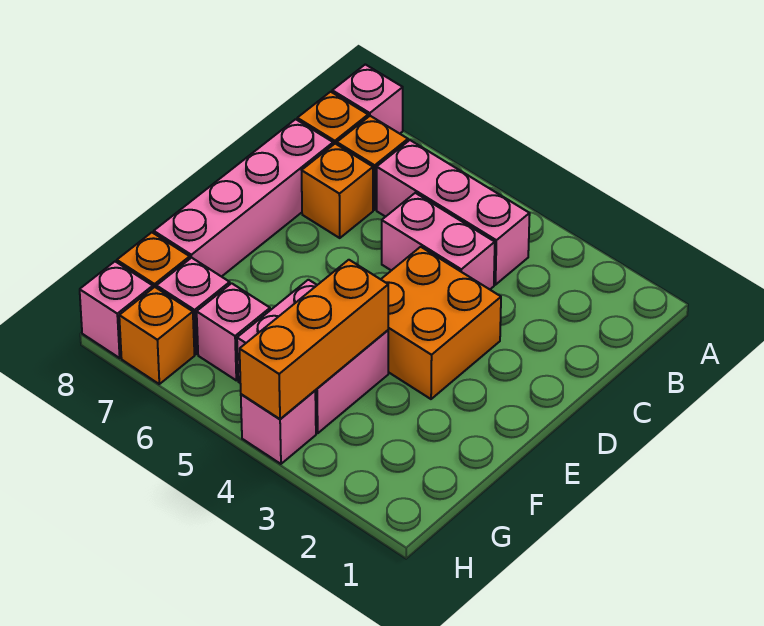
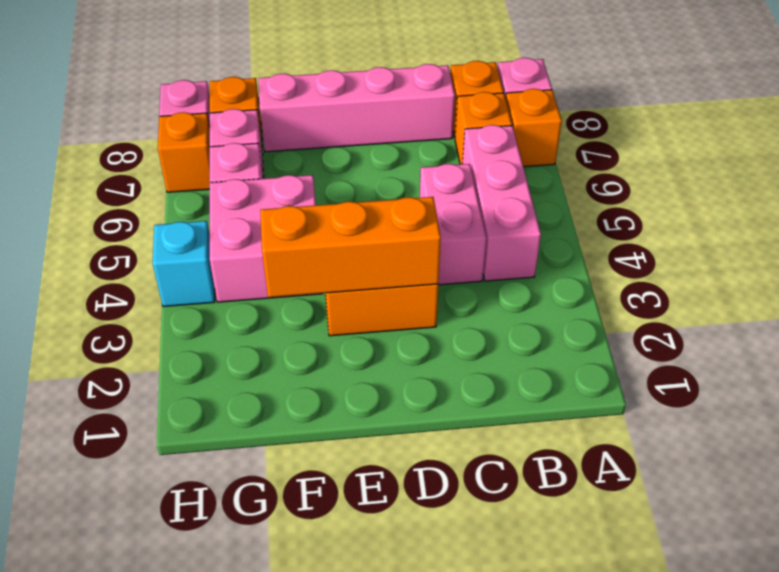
orange brick C7 level 1 -> orange brick A7 level 1
orange brick F4:H4 level 2 -> orange brick D3:F3 level 2
pink brick H4 level 1 -> cyan brick H4 level 1

